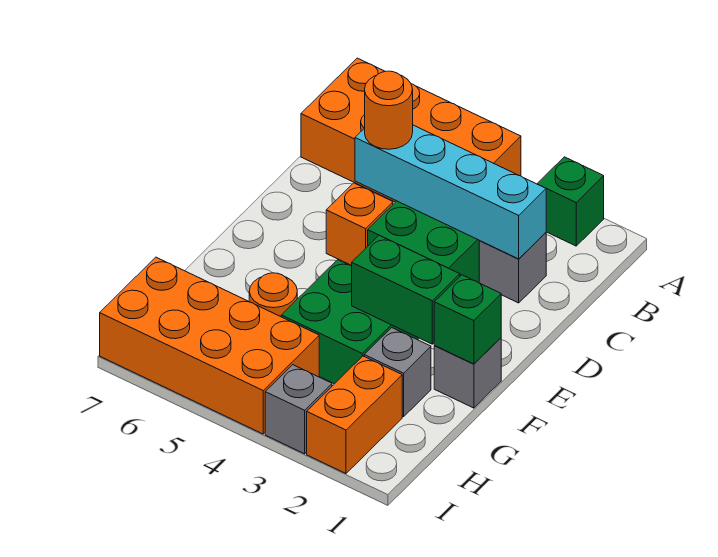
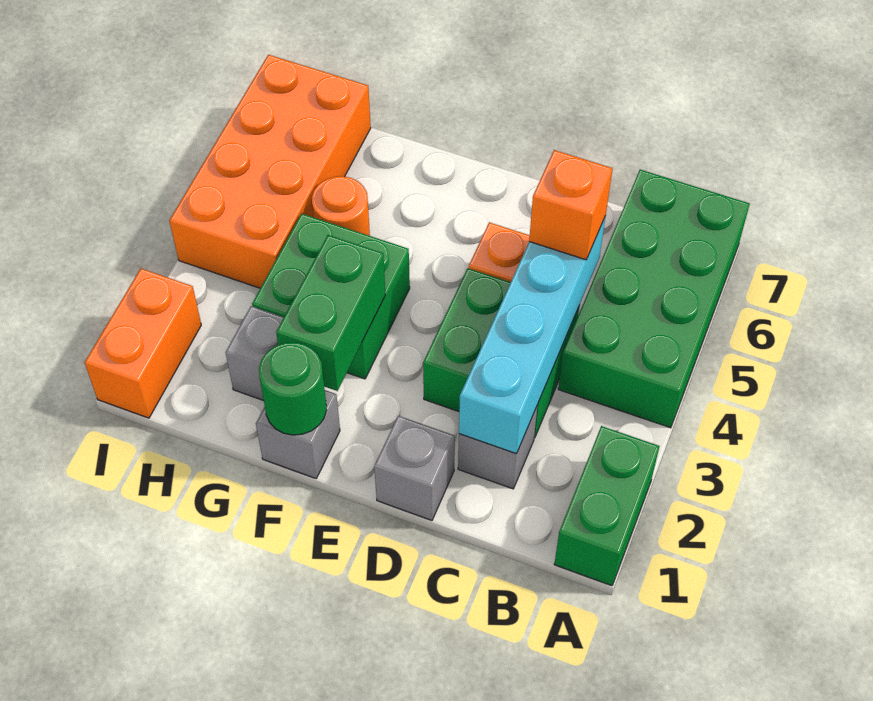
green brick A2 level 1 -> green brick A1:A2 level 1
orange brick A4:B7 level 1 -> green brick A4:B7 level 1
orange round brick C5 level 3 -> orange brick C5 level 3
green brick F1 level 2 -> green round brick F1 level 2
orange brick H2:I2 level 1 -> orange brick I1:I2 level 1
grey brick I3 level 1 -> grey brick D1 level 1

